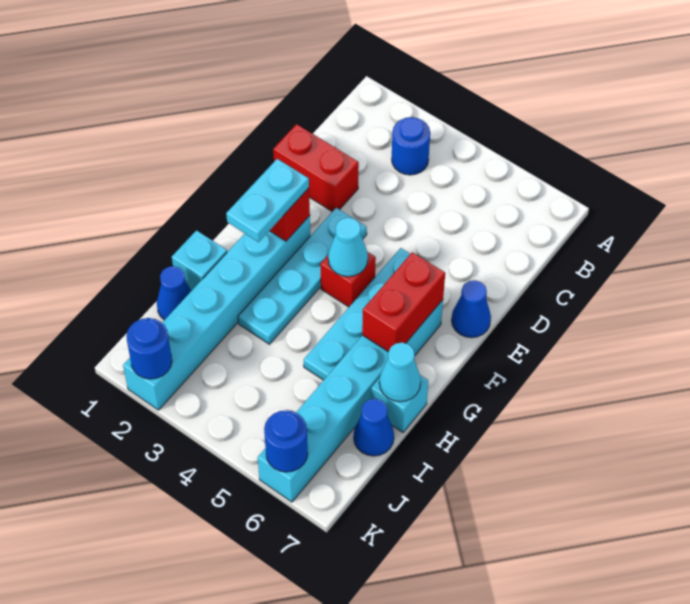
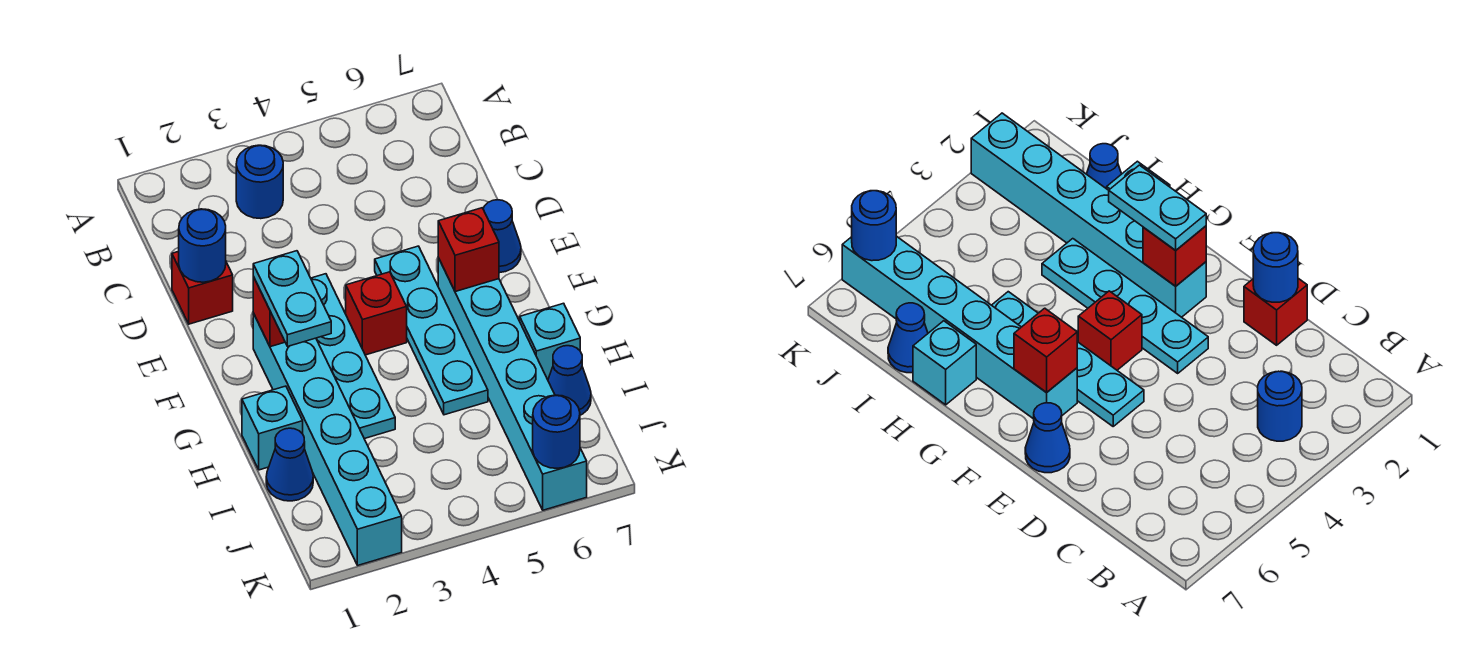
red brick D1:D2 level 1 -> red brick D1 level 1
cyan cone F4 level 2 -> none
red brick F6:G6 level 2 -> red brick F6 level 2
cyan cone H7 level 2 -> none
blue round brick K2 level 2 -> blue round brick D1 level 2

